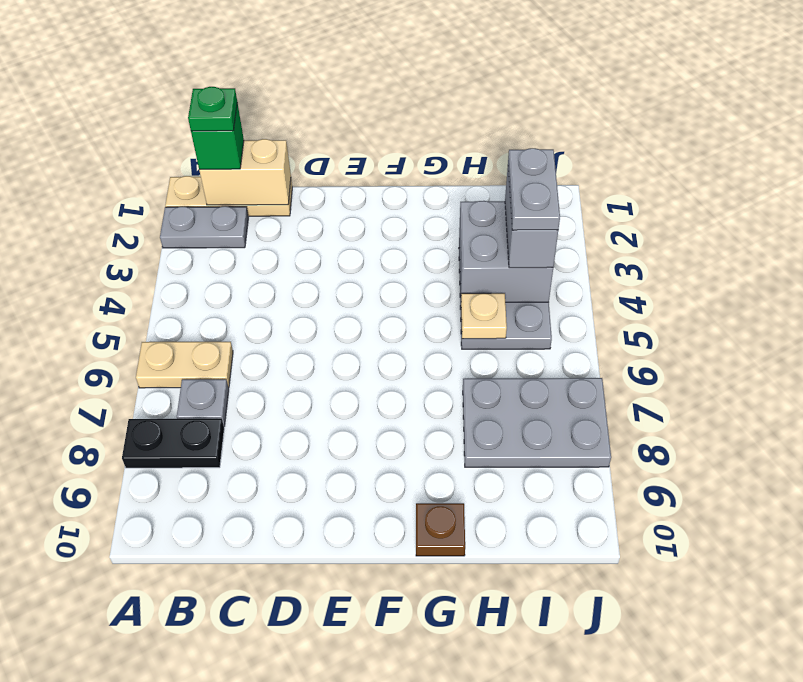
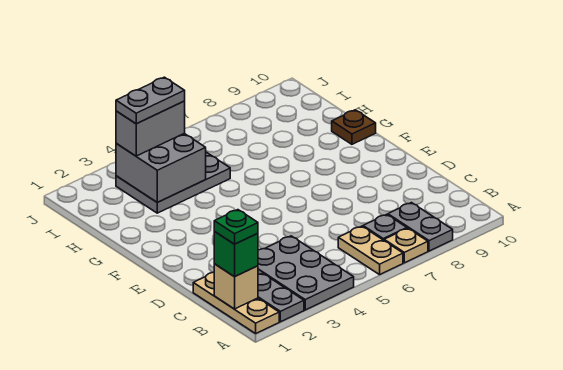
black plate A8:B8 level 1 -> grey plate A8:B8 level 1
tan brick B1:C1 level 2 -> tan brick B1 level 2
tan plate H5 level 2 -> tan plate A7 level 1
grey plate H7:J8 level 1 -> grey plate A3:C4 level 1

